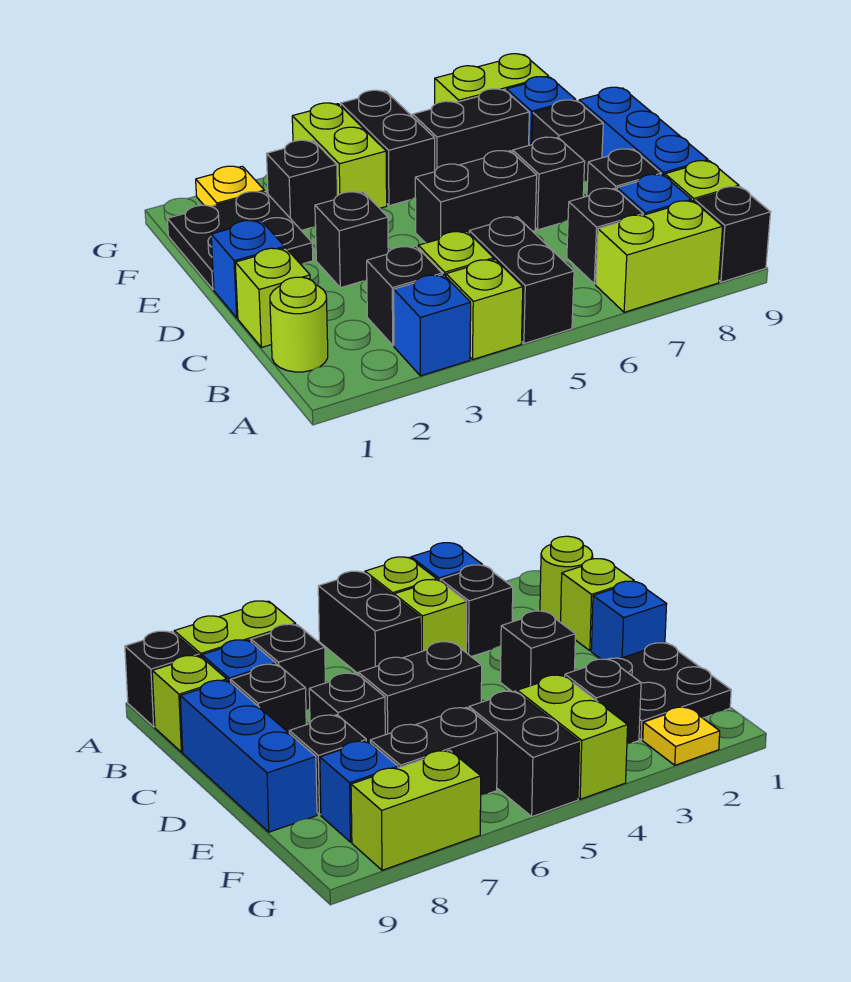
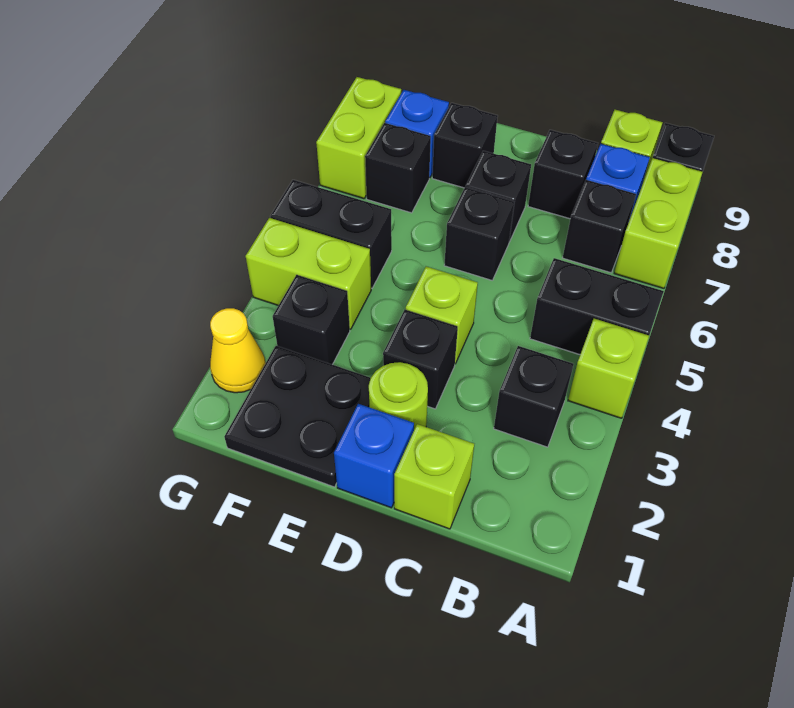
blue brick A3 level 1 -> none
lime round brick B1 level 1 -> lime round brick D2 level 1
lime brick B4 level 1 -> lime brick D4 level 1
blue brick C9:E9 level 1 -> none
black brick D5:D6 level 1 -> black brick D6 level 1
black brick F6:F7 level 1 -> black brick F7 level 1
yellow plate G2 level 1 -> yellow cone G2 level 1

